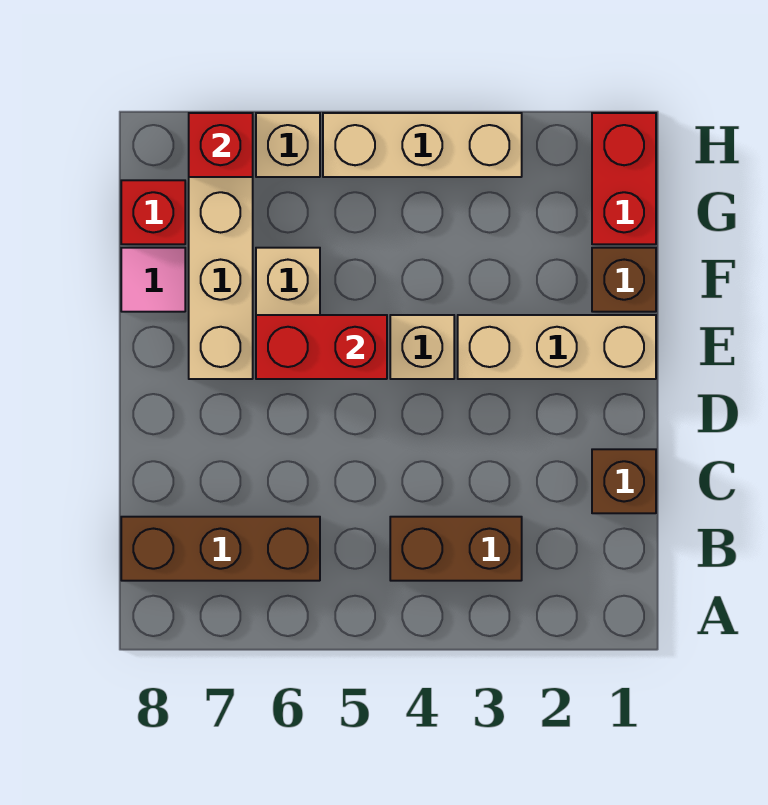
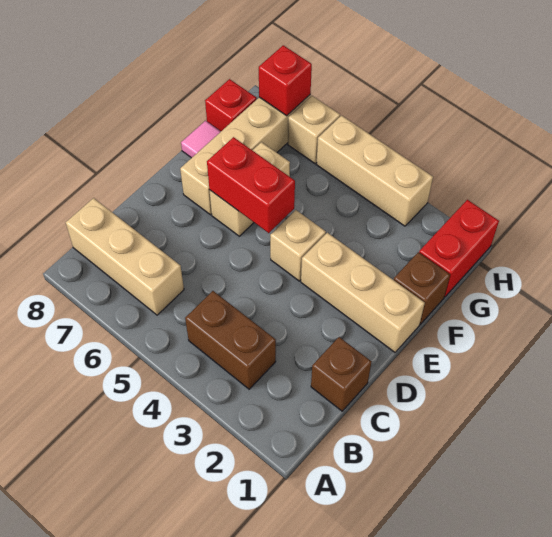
brown brick B6:B8 level 1 -> tan brick B6:B8 level 1

